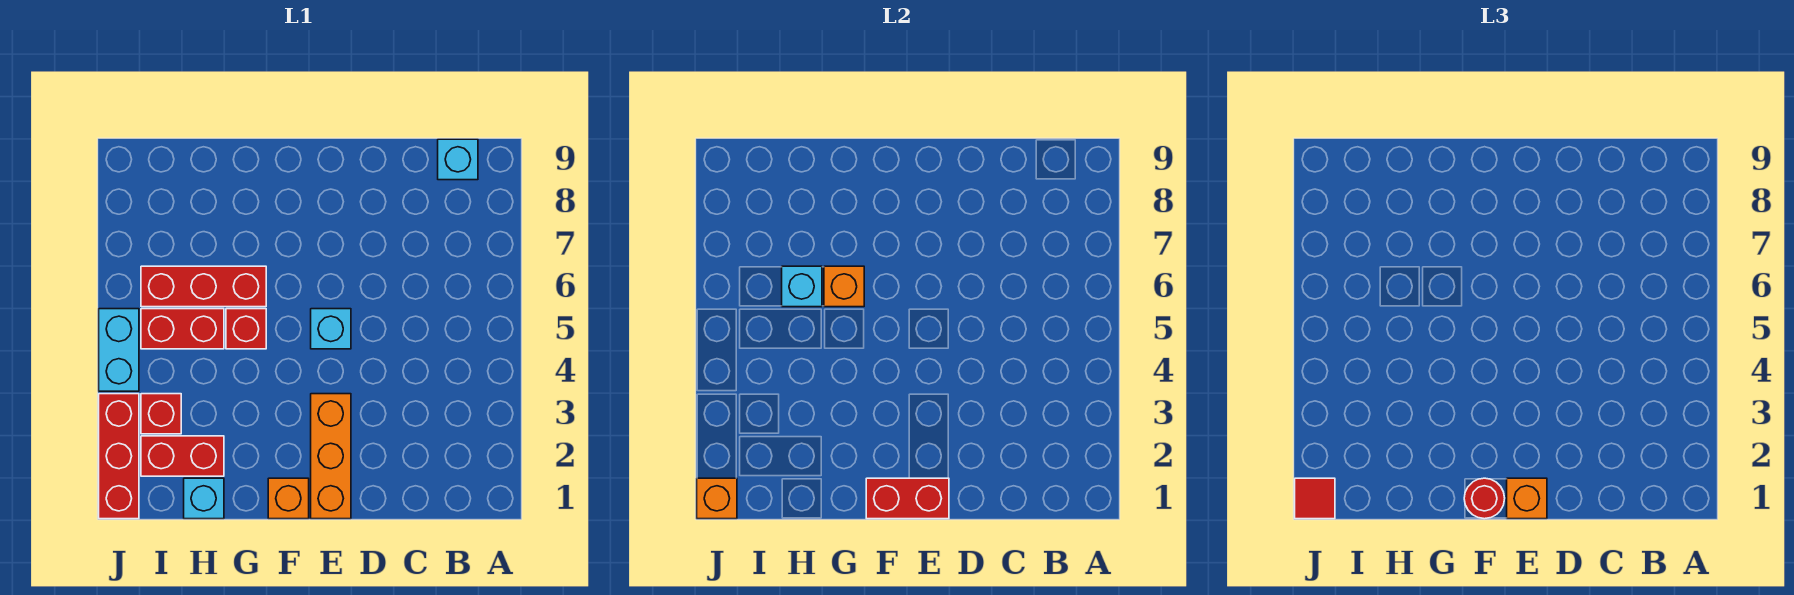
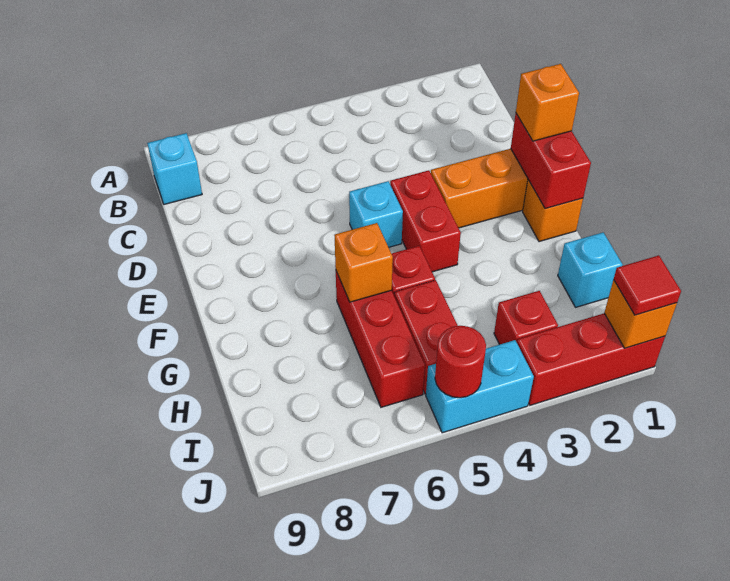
red round brick F1 level 3 -> red round brick J5 level 2
red brick H2:I2 level 1 -> red brick E4:F4 level 1
cyan brick H6 level 2 -> none

